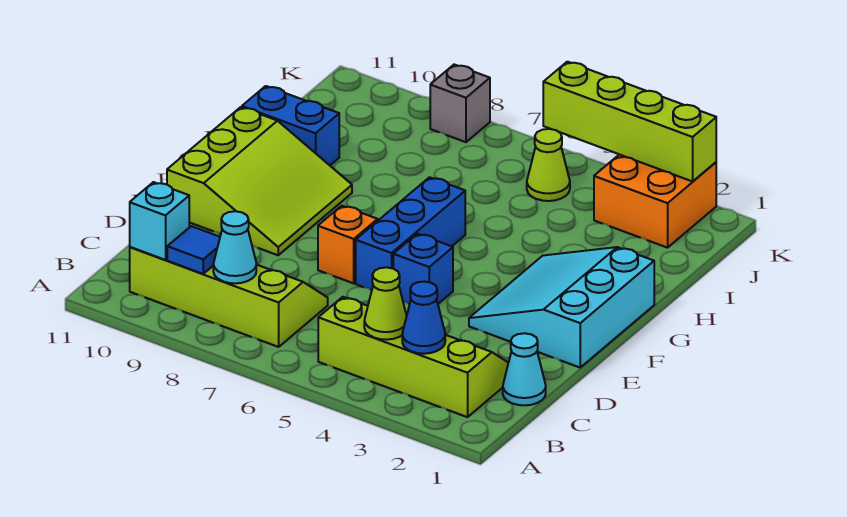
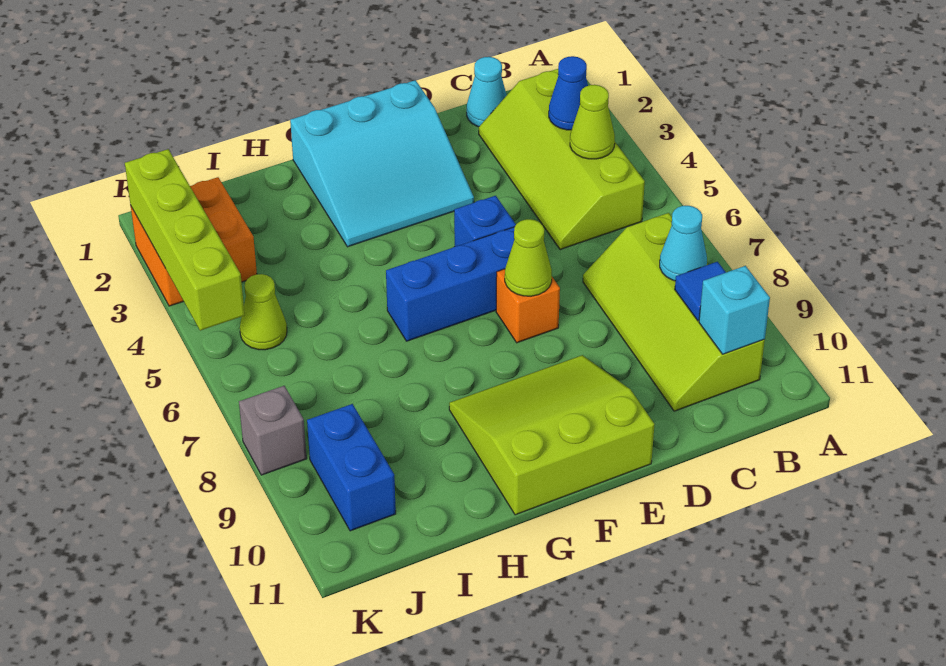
none -> lime cone E7 level 2
blue brick H10:H11 level 1 -> blue brick J9:J10 level 1

